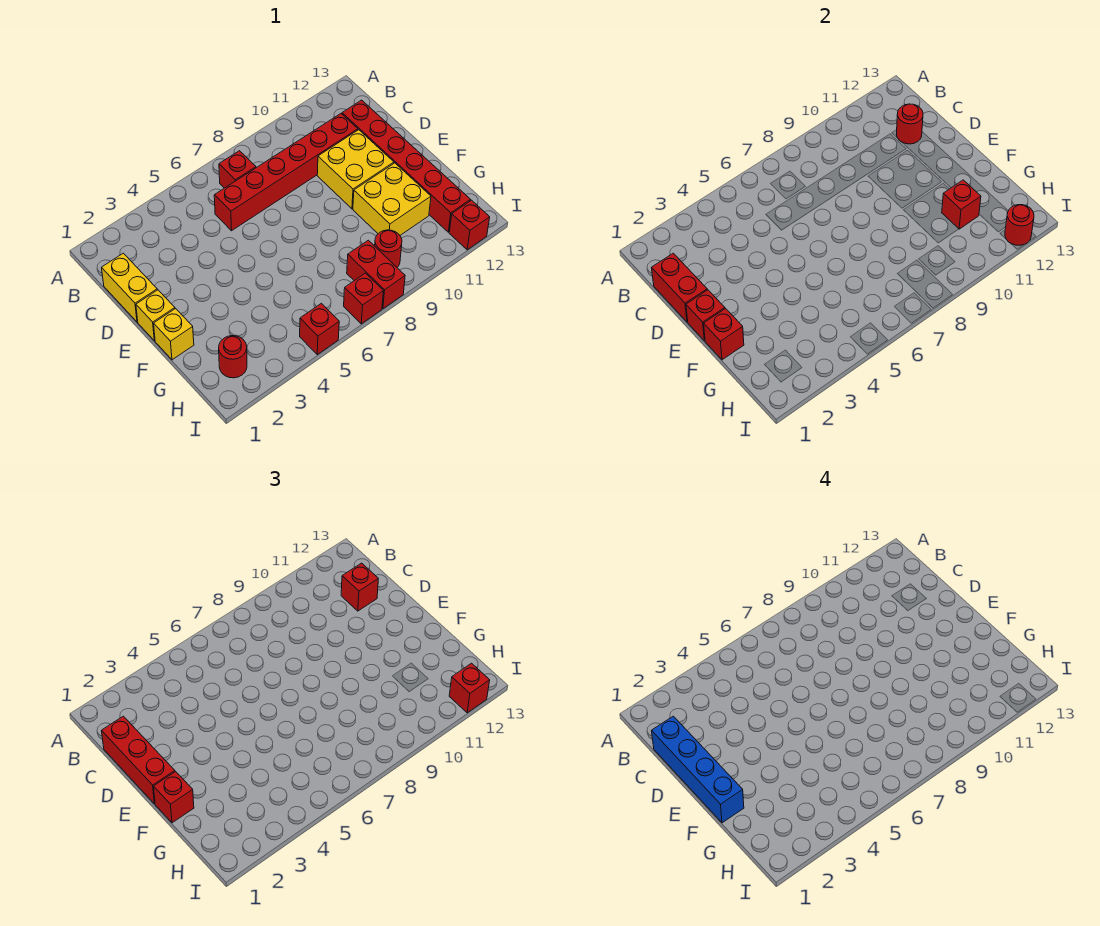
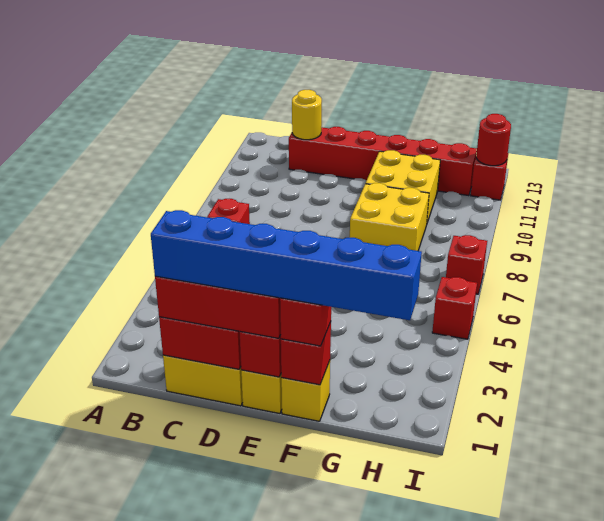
blue brick C1:F1 level 4 -> blue brick C1:H1 level 4
red brick C6:C11 level 1 -> none
red round brick C12 level 2 -> yellow round brick C12 level 2
red brick C12 level 3 -> none
yellow brick D10:E11 level 1 -> yellow brick F8:G9 level 1
red brick G11 level 2 -> none
red round brick H2 level 1 -> none
red brick H8:I8 level 1 -> none
red round brick H9 level 1 -> none
red brick I12 level 3 -> none

